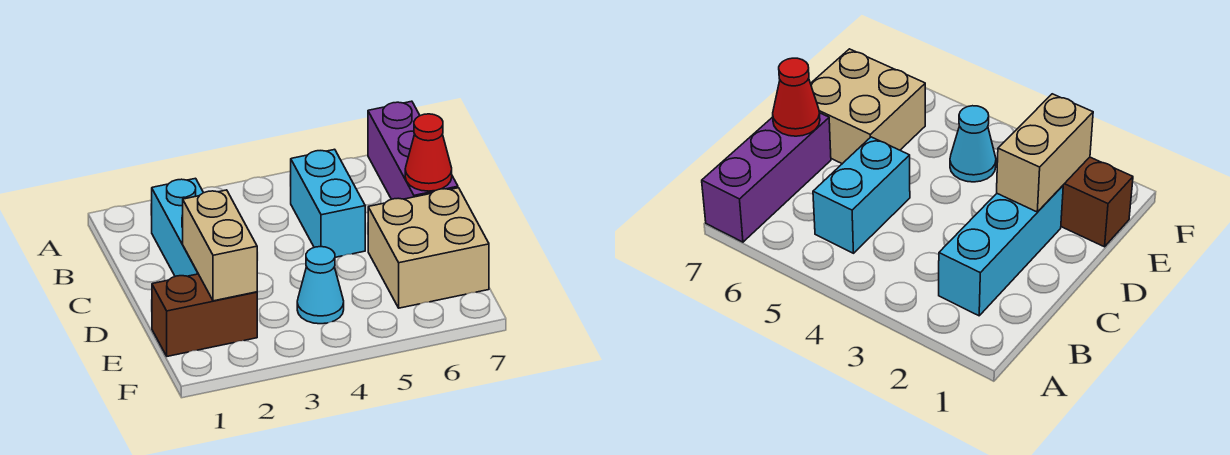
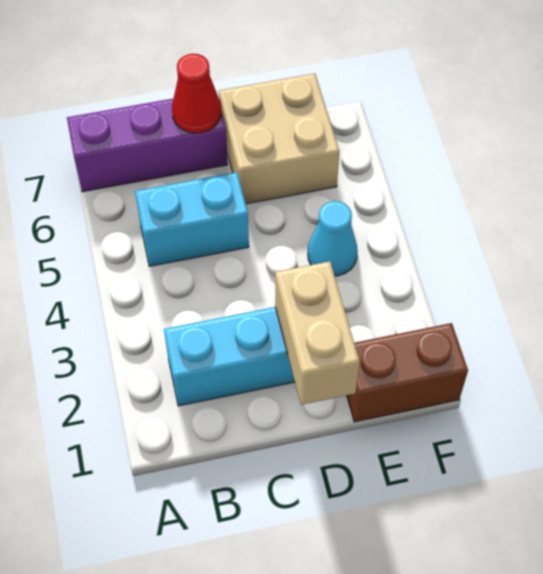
tan brick D2:E2 level 2 -> tan brick D1:D2 level 2
brown brick E1:E2 level 1 -> brown brick E1:F1 level 1

